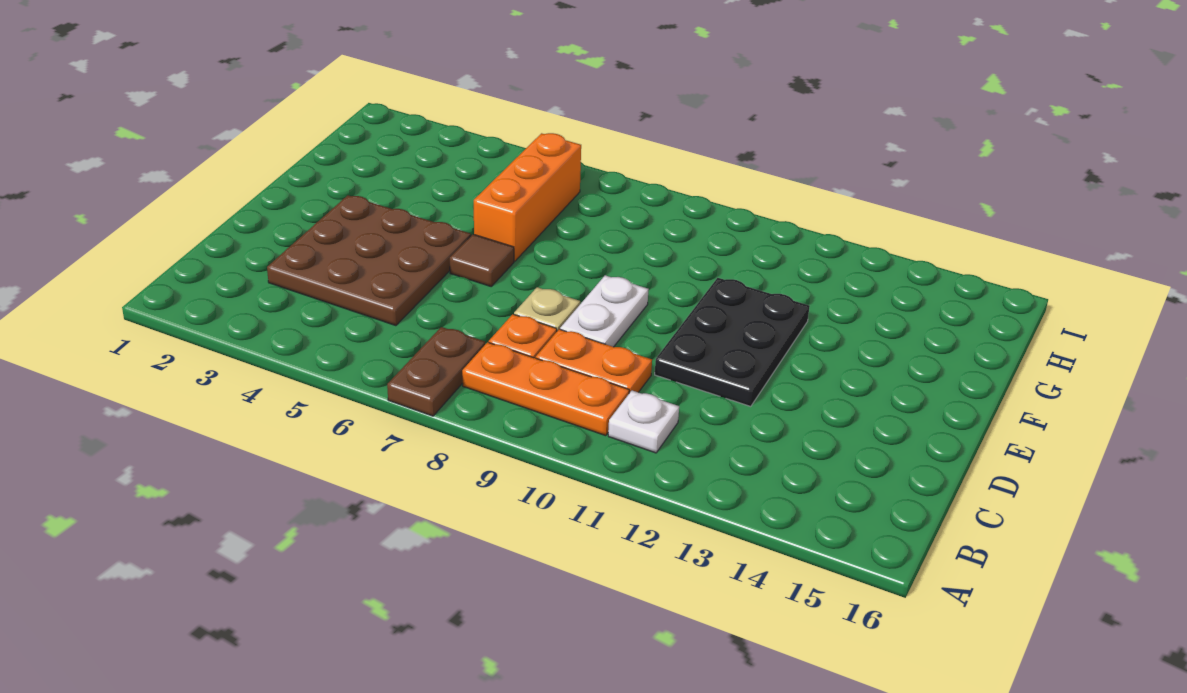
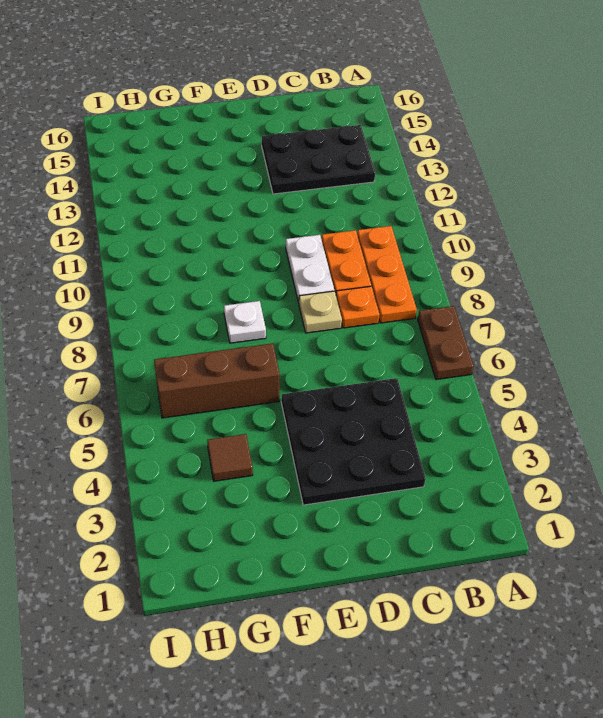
brown plate A7:B7 level 1 -> brown plate A6:A7 level 1
white plate B11 level 1 -> white plate F8 level 1
brown plate C3:E5 level 1 -> black plate C3:E5 level 1
white plate D9:E9 level 1 -> white plate D9:D10 level 1
black plate D11:F12 level 1 -> black plate B13:D14 level 1
brown tile E6 level 1 -> brown tile G4 level 1
orange brick F6:H6 level 1 -> brown brick F6:H6 level 1

